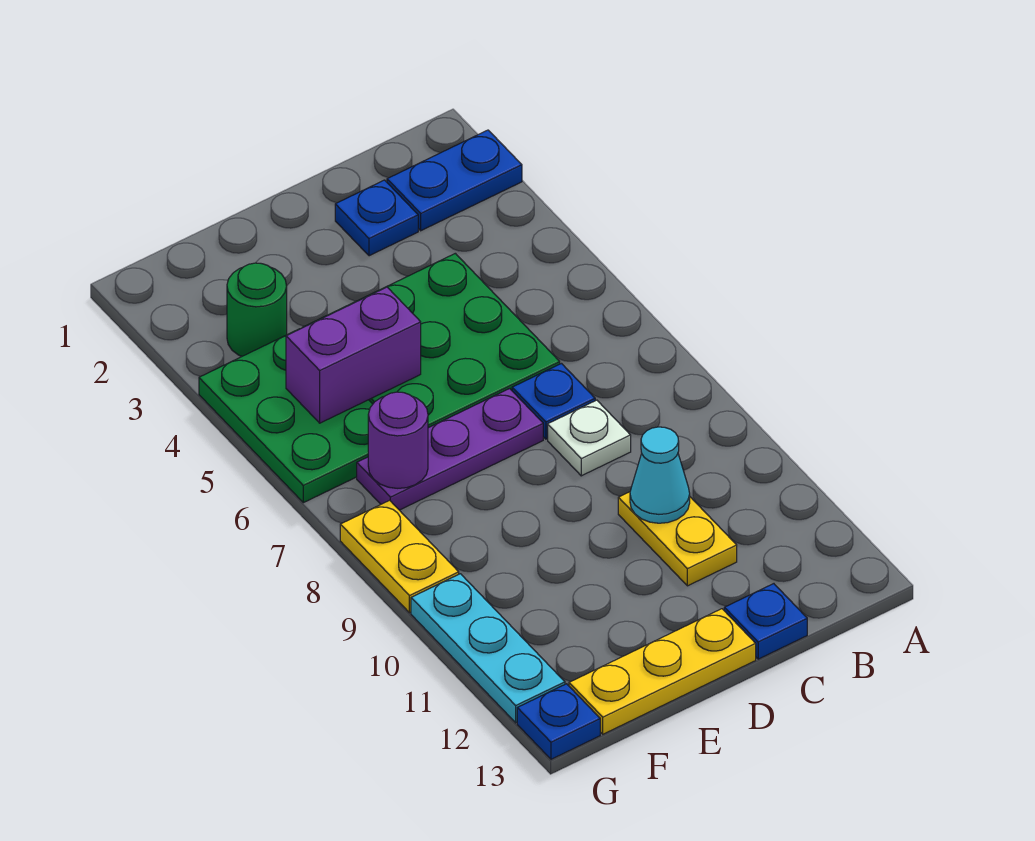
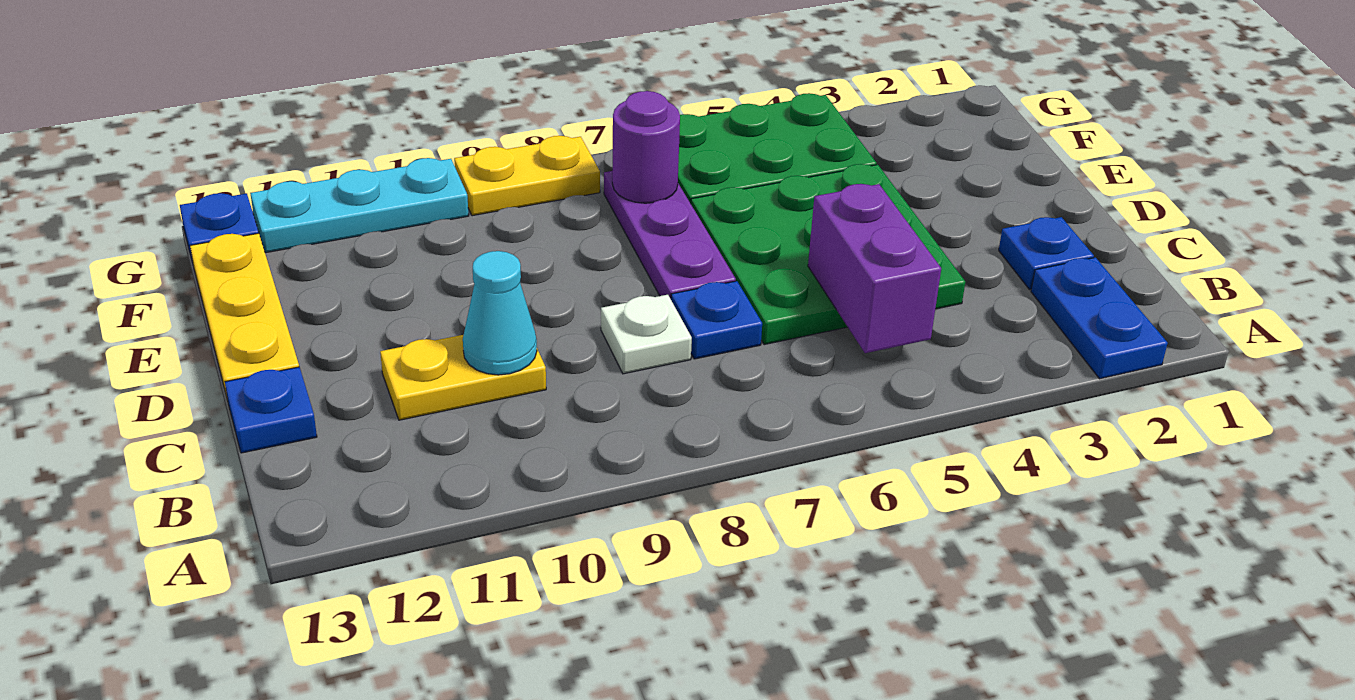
purple brick E5:F5 level 2 -> purple brick B5:C5 level 2
green round brick F3 level 1 -> none

